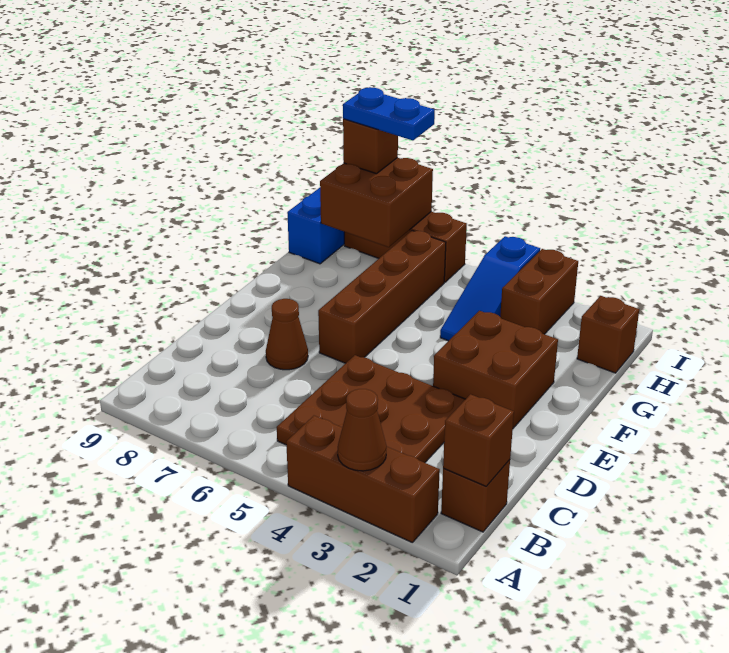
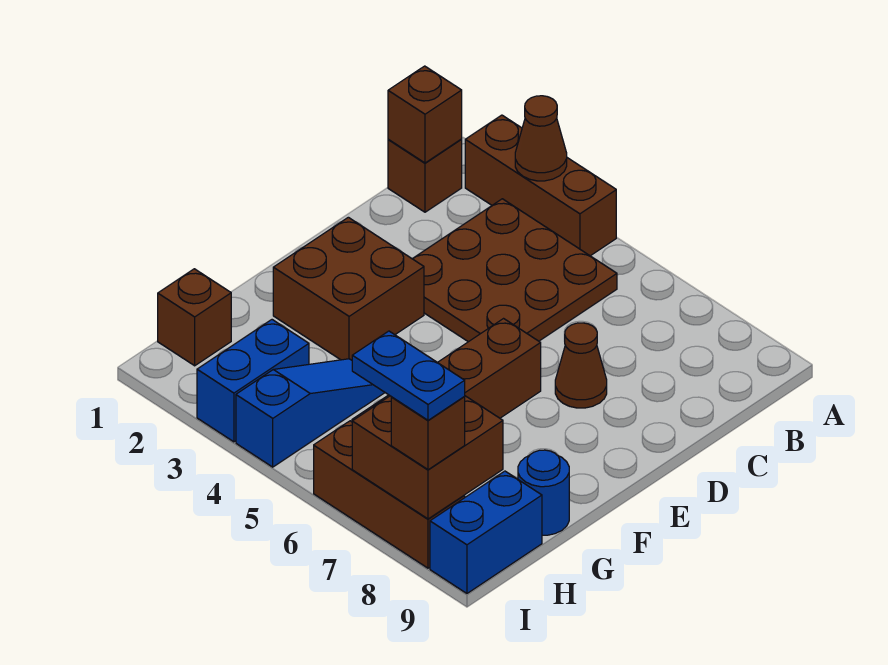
none -> blue round brick G9 level 1
brown brick H3:I3 level 1 -> blue brick H3:I3 level 1

